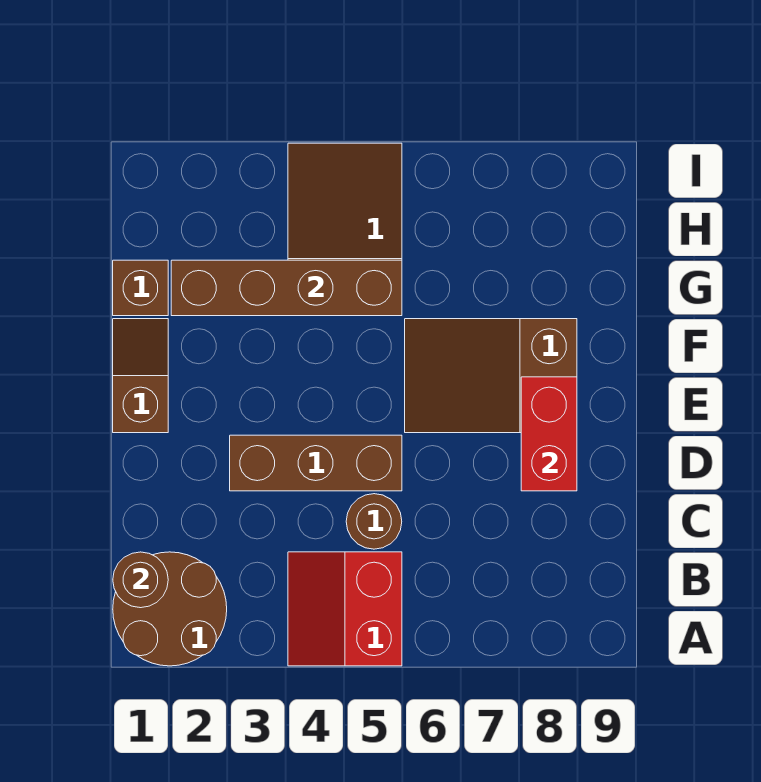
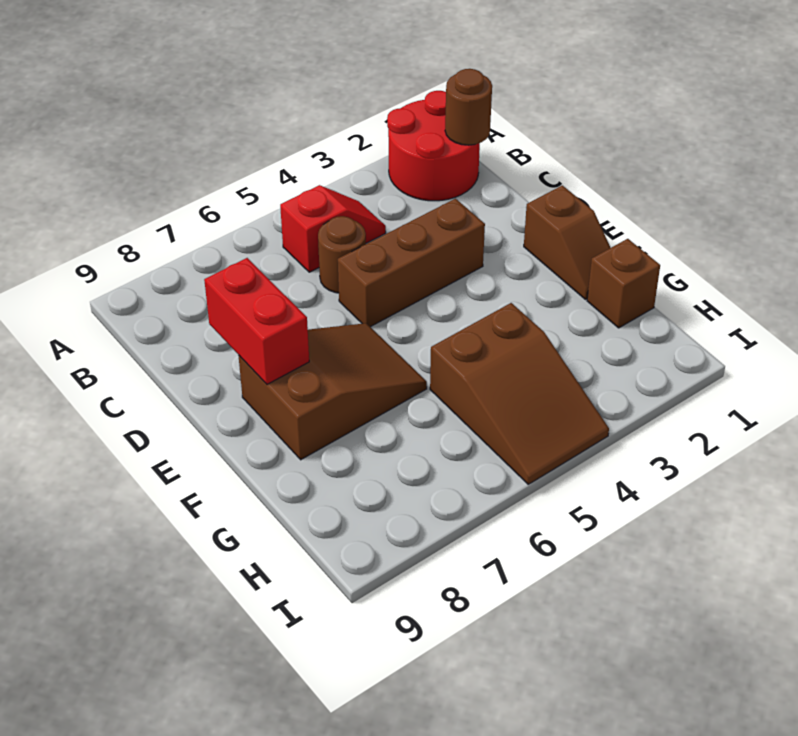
brown round brick A1:B2 level 1 -> red round brick A1:B2 level 1
red slope A4:B5 level 1 top 5 -> red slope B4:B5 level 1 top 5
brown brick G2:G5 level 2 -> none

